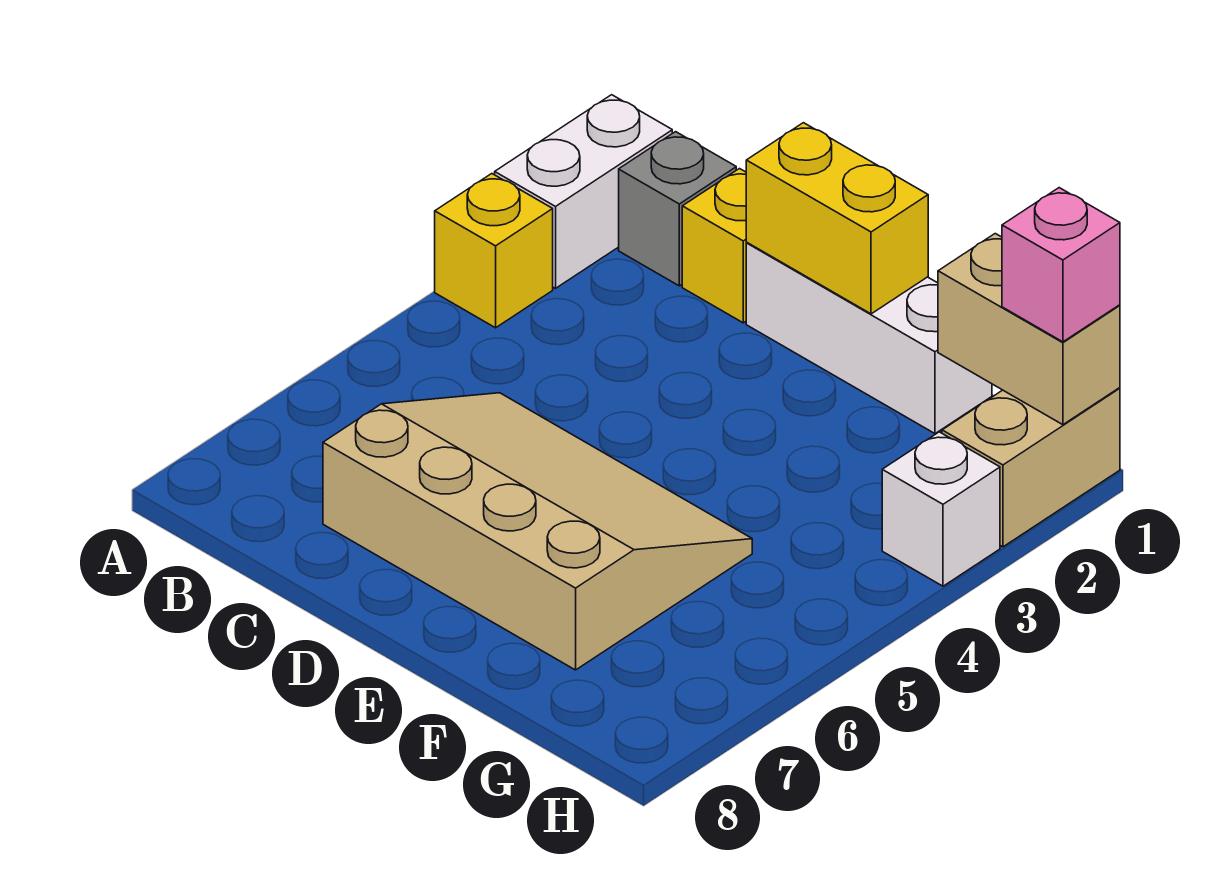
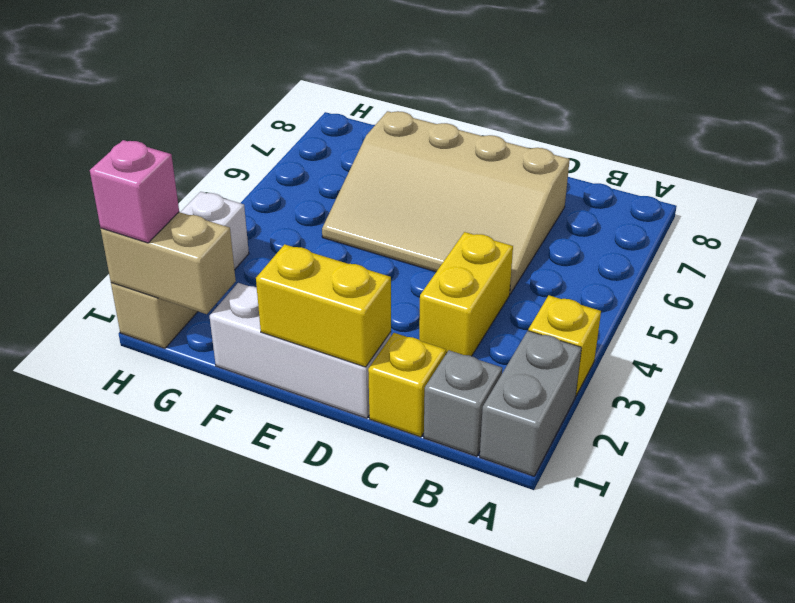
white brick A1:A2 level 1 -> grey brick A1:A2 level 1
none -> yellow brick C3:C4 level 1

